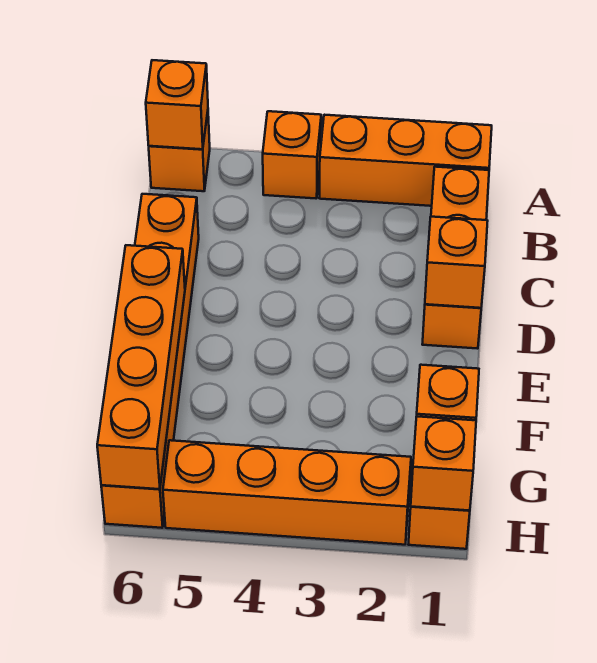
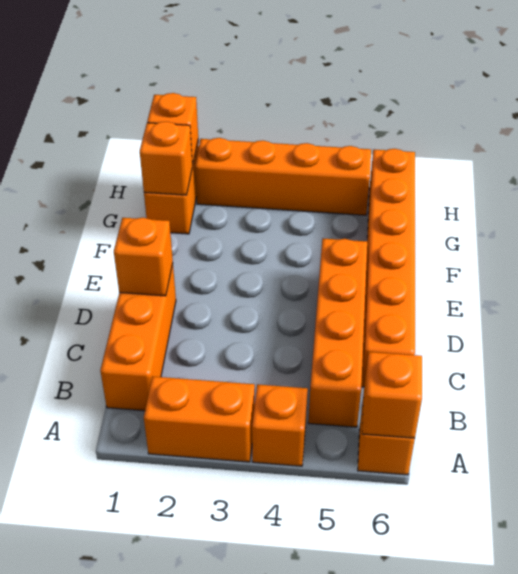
orange brick A1:A3 level 1 -> orange brick A2:A3 level 1
orange brick E6:H6 level 2 -> orange brick B5:E5 level 1

